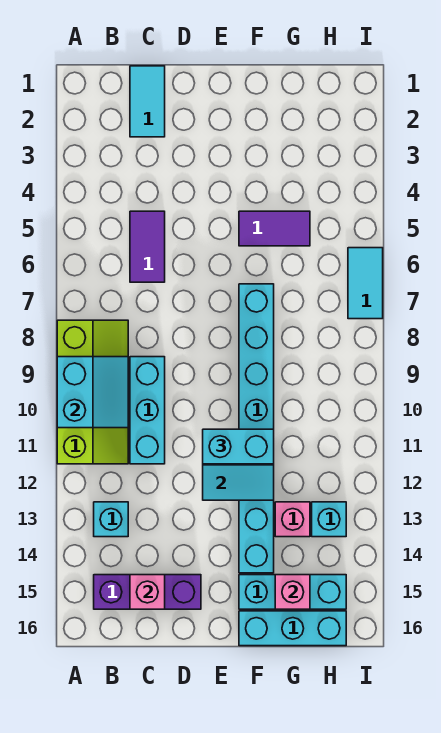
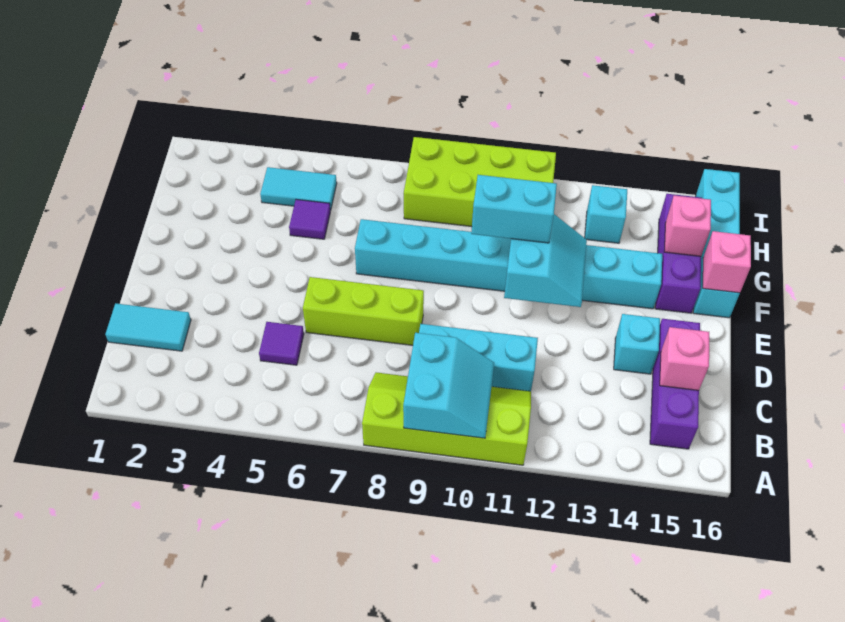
cyan slope A9:B10 level 2 top A -> cyan slope A9:B10 level 2 top 9
cyan brick B13 level 1 -> cyan brick D14 level 1
purple tile C5:C6 level 1 -> purple tile C5 level 1
none -> lime brick D6:D8 level 1
cyan brick E11:F11 level 3 -> cyan brick F10:F11 level 3
purple tile F5:G5 level 1 -> purple tile G5 level 1
cyan brick F15:H15 level 1 -> purple brick F15:H15 level 1
cyan brick F16:H16 level 1 -> cyan brick F16:I16 level 1
pink brick G13 level 1 -> pink brick F16 level 2
none -> lime brick H8:I11 level 1
cyan tile I6:I7 level 1 -> cyan tile H4:H5 level 1

